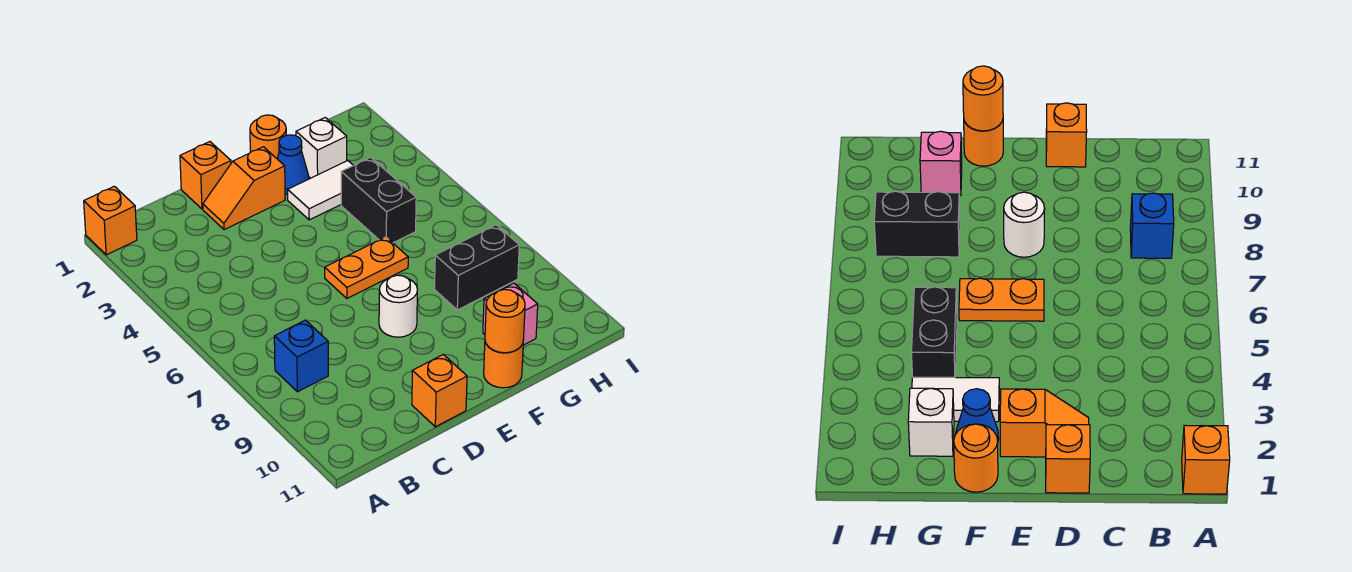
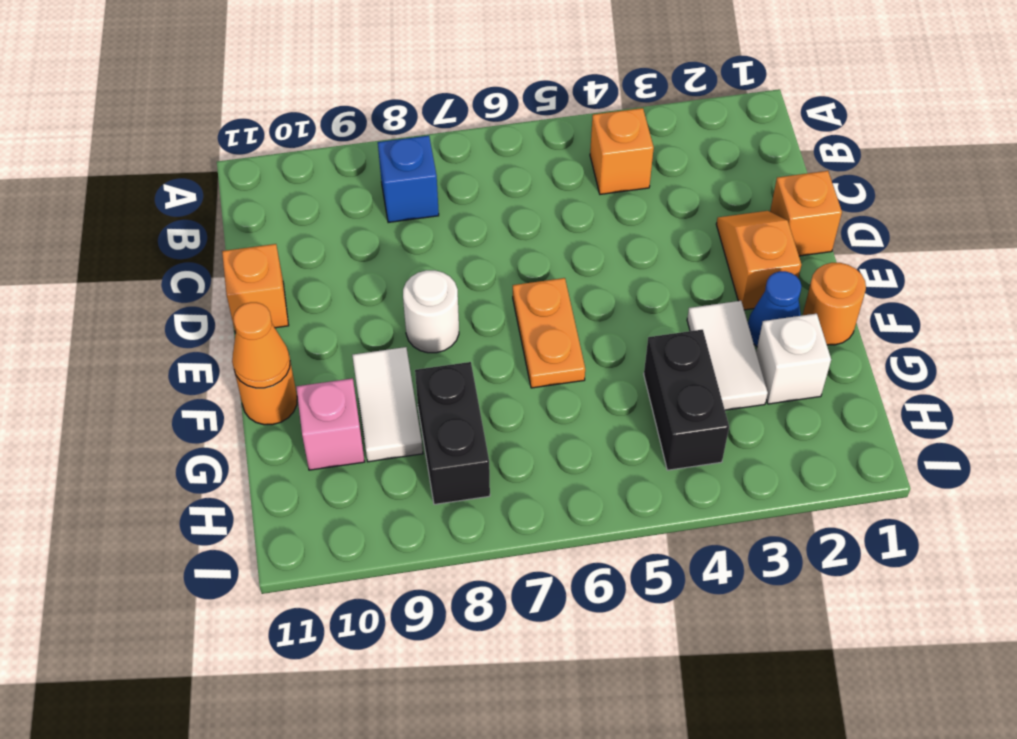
orange brick A1 level 1 -> orange brick B4 level 1
none -> white tile F9:G9 level 1
orange round brick F11 level 2 -> orange cone F11 level 2
black brick G4:G5 level 1 -> black brick G4:H4 level 1

